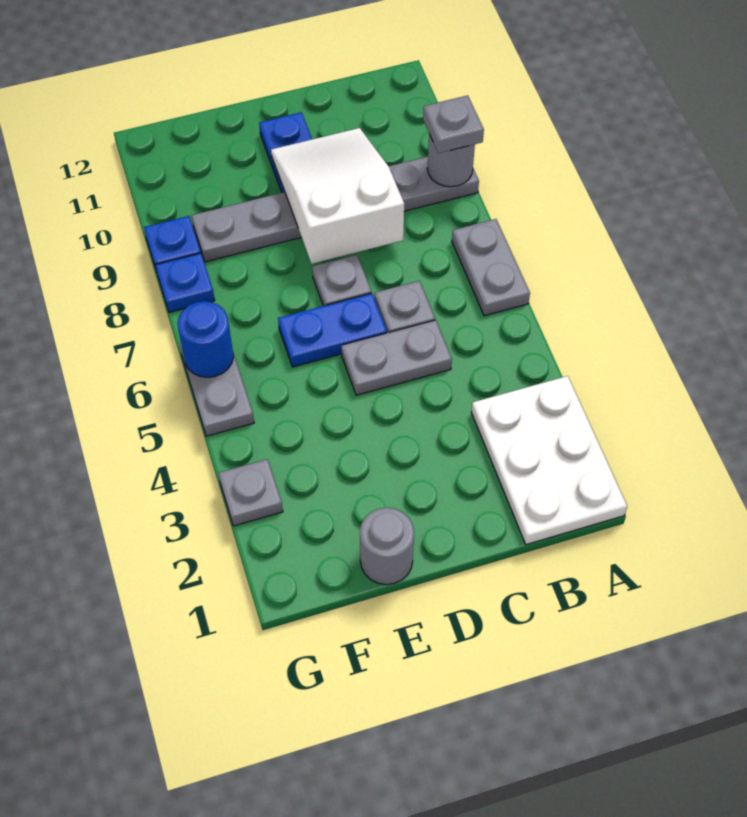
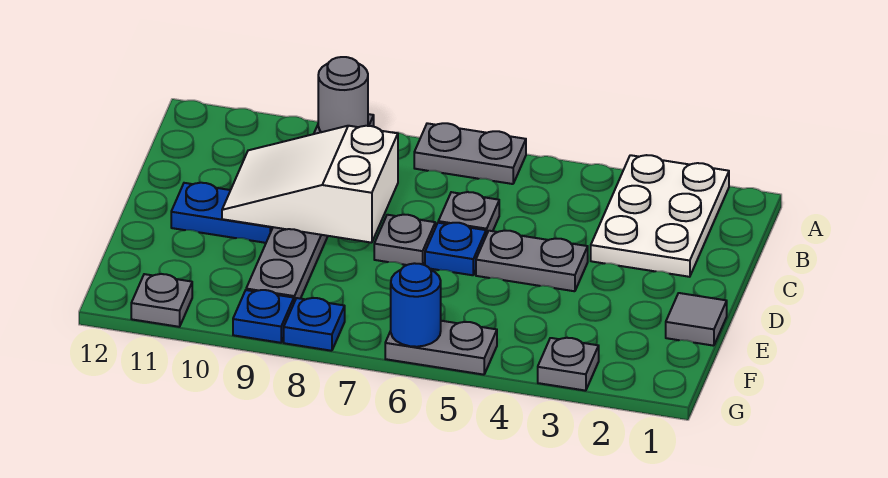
white plate A1:B3 level 1 -> white plate A2:C3 level 1
grey plate A9 level 3 -> grey plate G11 level 1
grey plate C5:D5 level 1 -> grey plate D4:D5 level 1
blue plate D6:E6 level 1 -> blue plate D6 level 1
grey round brick E1 level 1 -> grey tile E1 level 1

